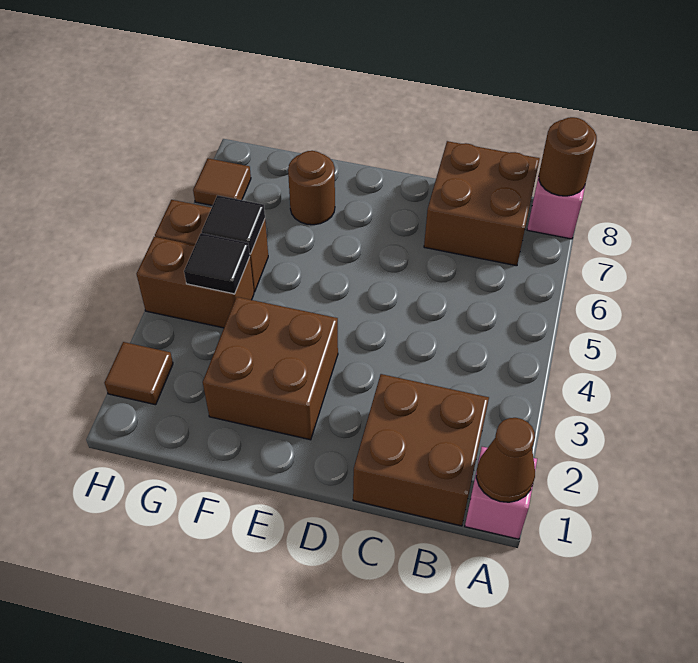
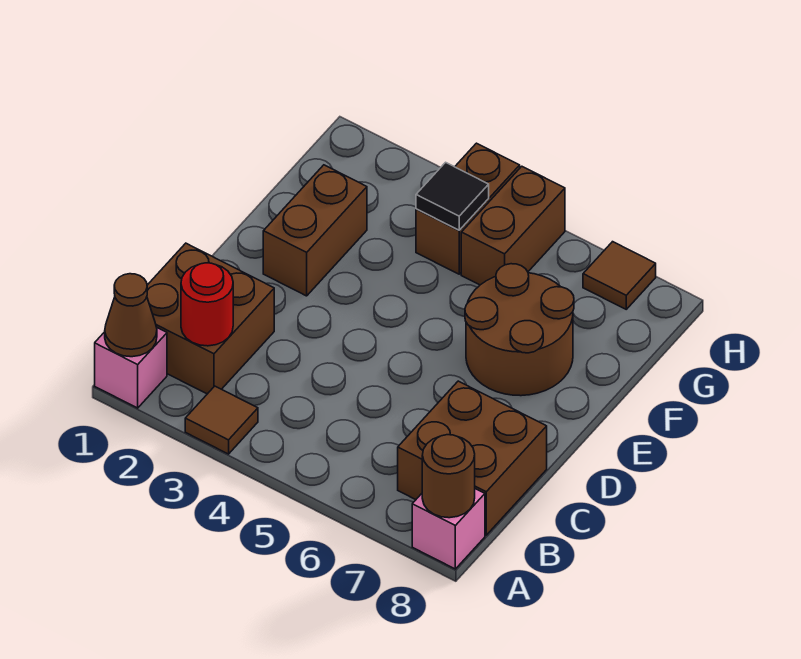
none -> red round brick B2 level 2
brown brick E2:F3 level 1 -> brown brick E2:F2 level 1
brown round brick F7 level 1 -> brown round brick E6:F7 level 1
black tile G5 level 2 -> none
brown tile H2 level 1 -> brown tile A3 level 1

